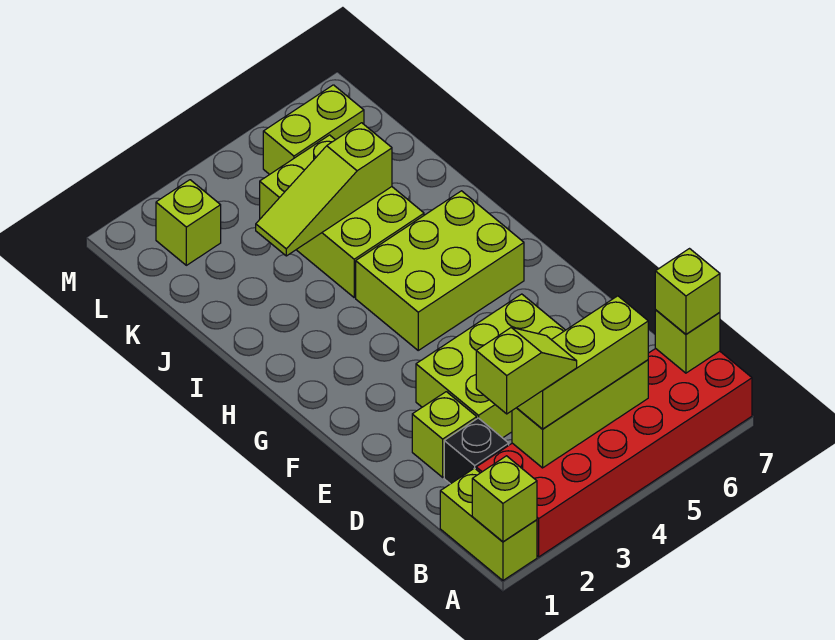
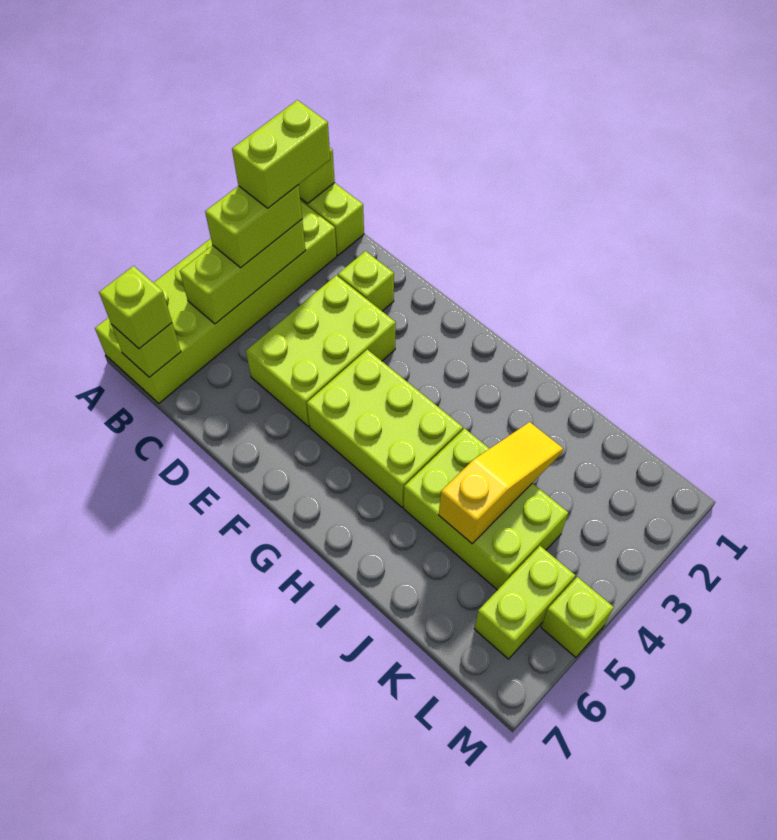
red brick A2:B7 level 1 -> lime brick A2:B7 level 1
lime slope B2:B3 level 4 top 2 -> lime brick B2:B3 level 4
lime brick B3:B5 level 3 -> lime brick B3:B4 level 3
black brick C2 level 1 -> none
lime brick G4:H6 level 1 -> lime brick F4:H5 level 1
lime slope J3:J5 level 2 top 5 -> yellow slope J3:J5 level 2 top 5
lime brick L2 level 1 -> lime brick M5 level 1

